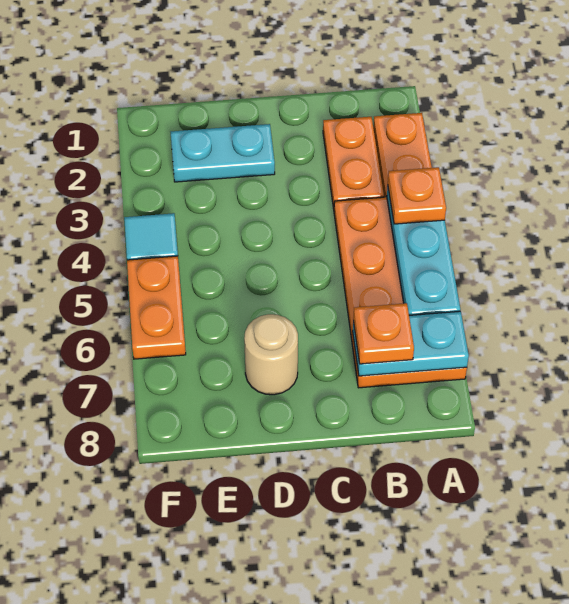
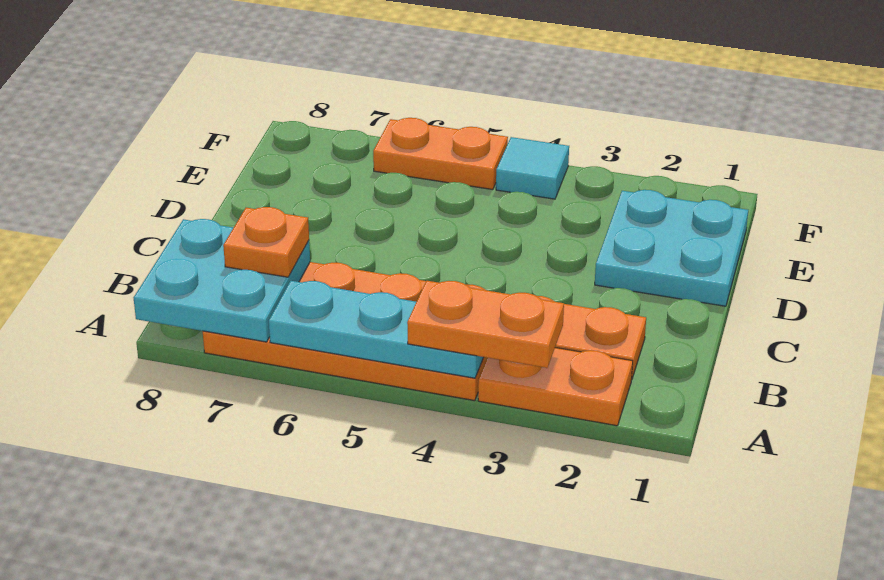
orange plate A4 level 3 -> orange plate A3:A4 level 3
cyan plate A7:B7 level 2 -> cyan plate A7:B8 level 2
cyan plate D2:E2 level 1 -> cyan plate D1:E2 level 1
tan round brick D7 level 1 -> none

